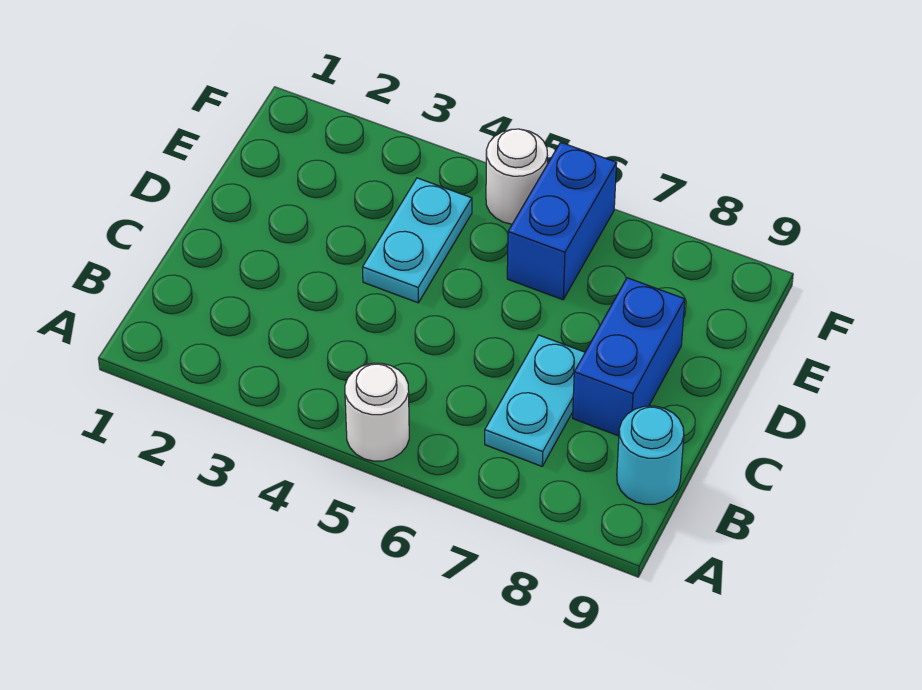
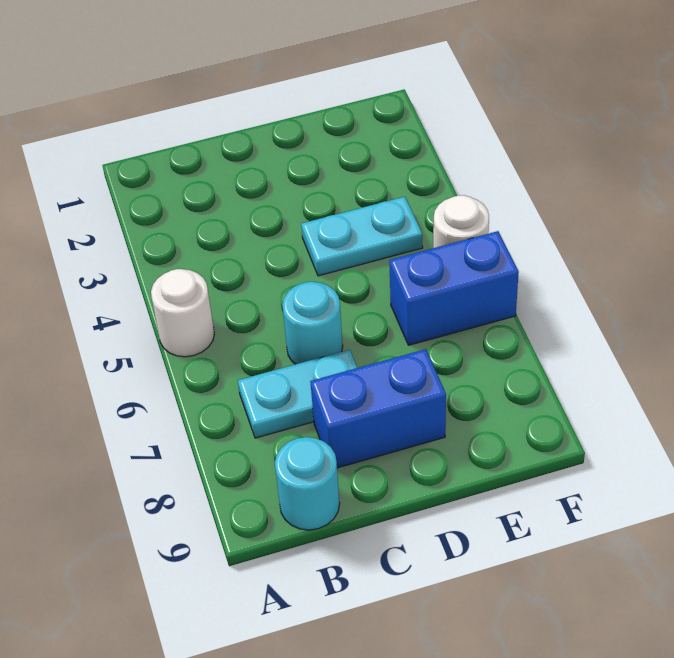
none -> cyan round brick C6 level 1

